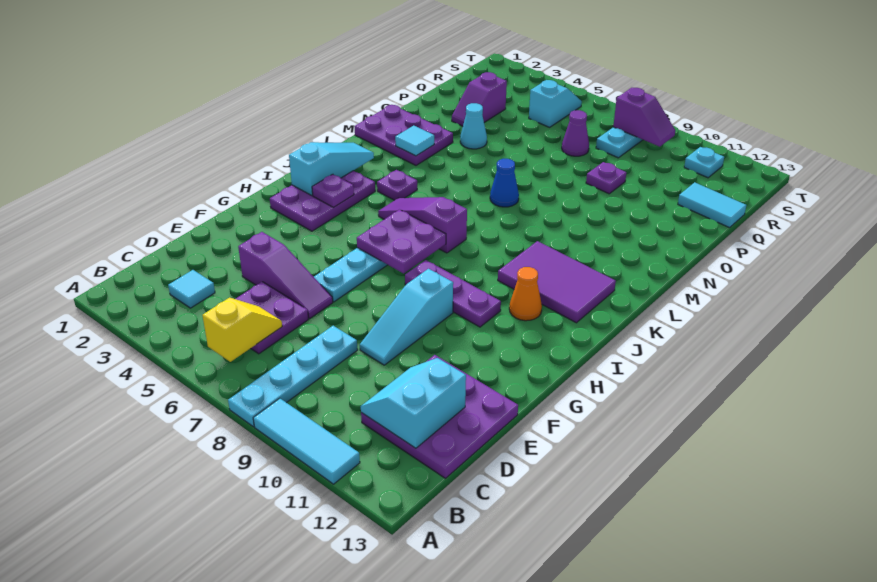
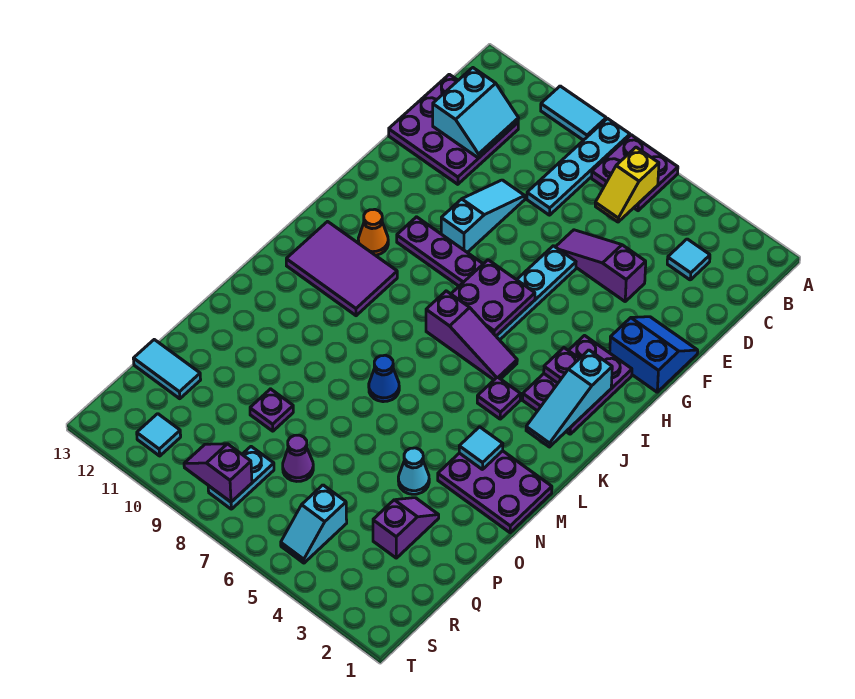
cyan tile A9:A11 level 1 -> cyan tile A9:A10 level 1
purple plate C5:D6 level 1 -> purple plate A6:B7 level 1
none -> blue slope F1:G2 level 1 top G
cyan plate S11 level 1 -> cyan tile S11 level 1

